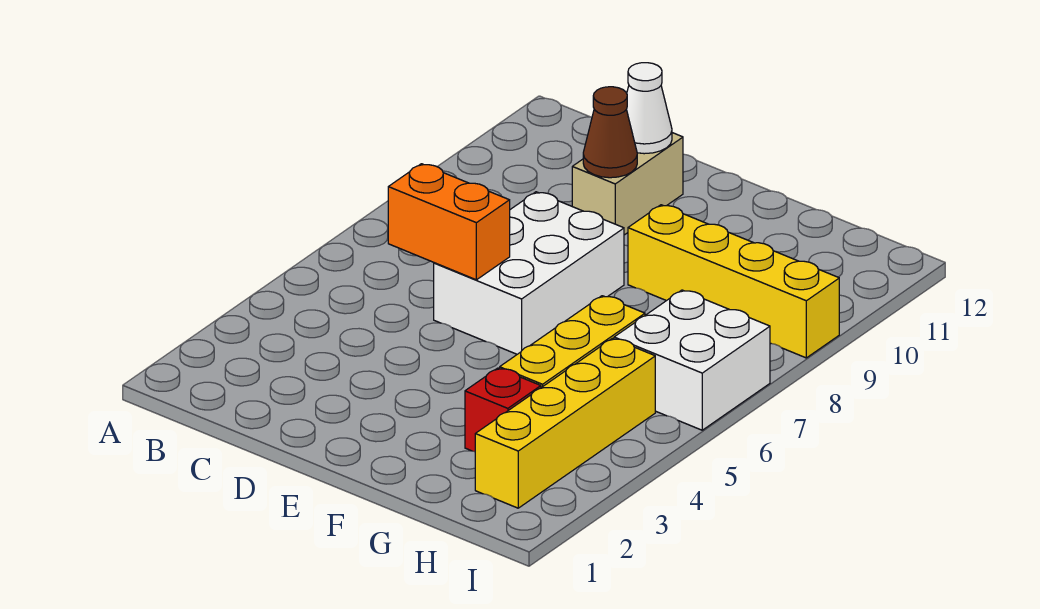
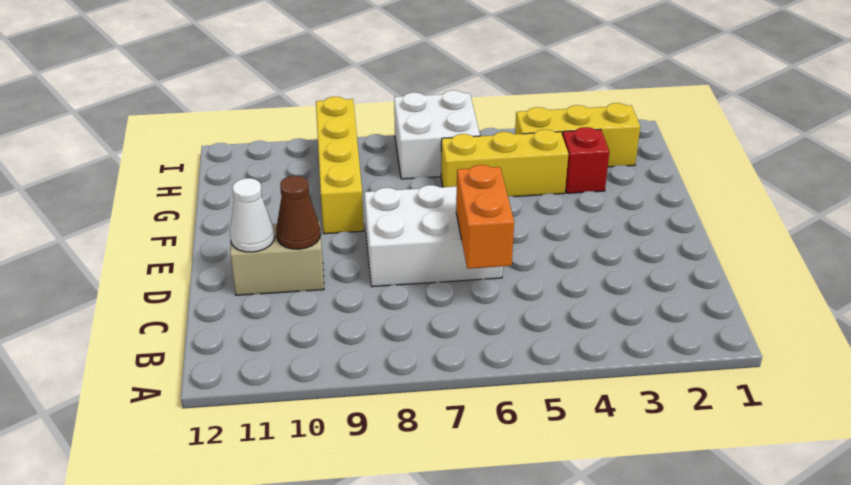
yellow brick H2:H5 level 1 -> yellow brick H2:H4 level 1

